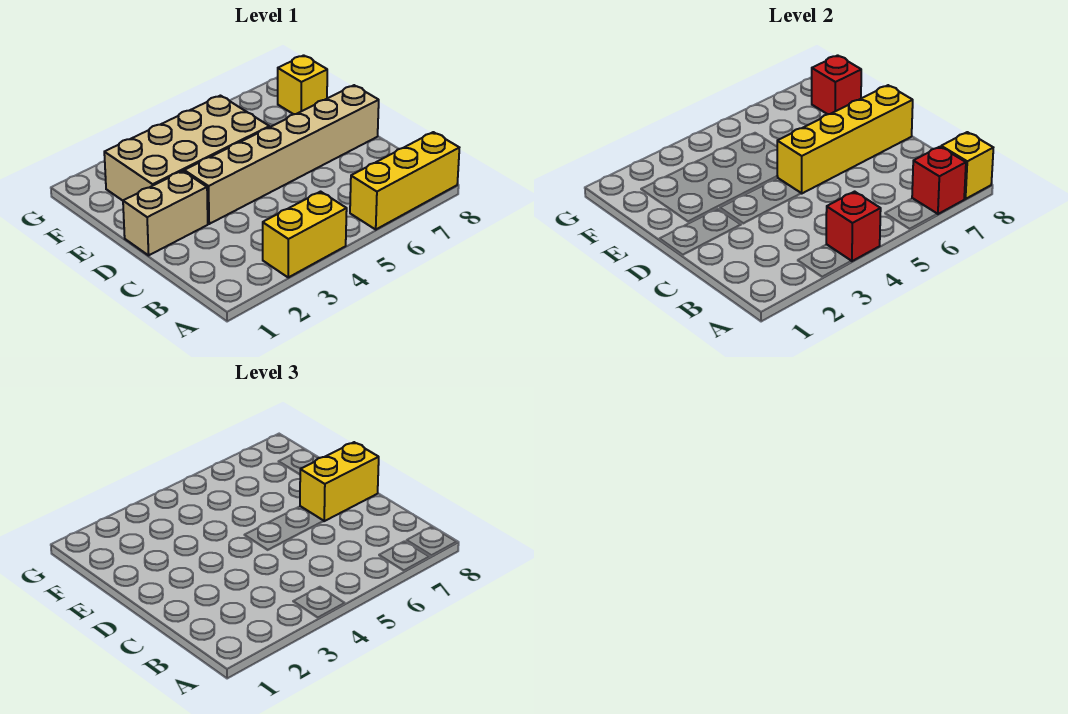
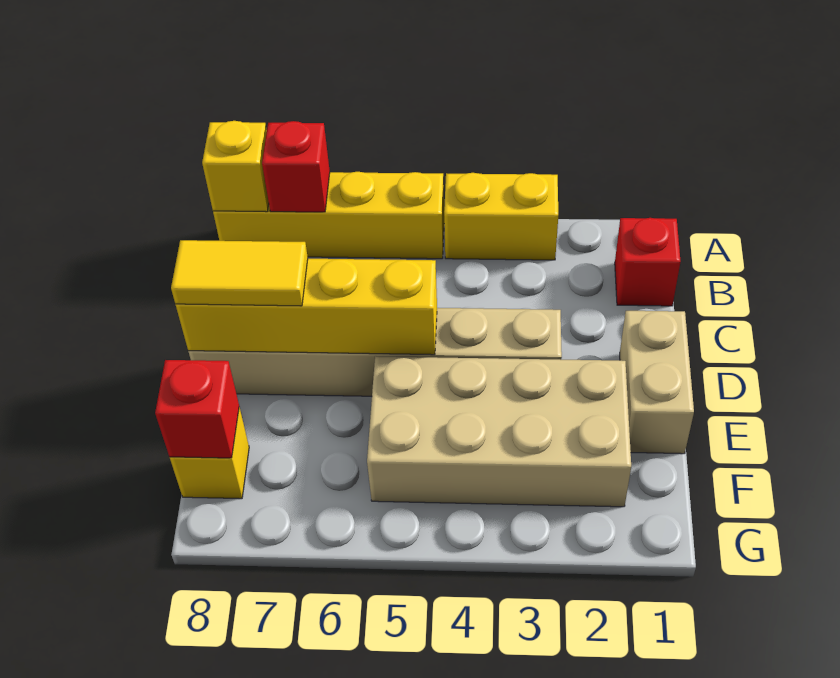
red brick A4 level 2 -> red brick B1 level 1
yellow brick A6:A8 level 1 -> yellow brick A5:A8 level 1
tan brick D1:D2 level 1 -> tan brick D1:E1 level 1
yellow brick D7:D8 level 3 -> yellow tile D7:D8 level 3

